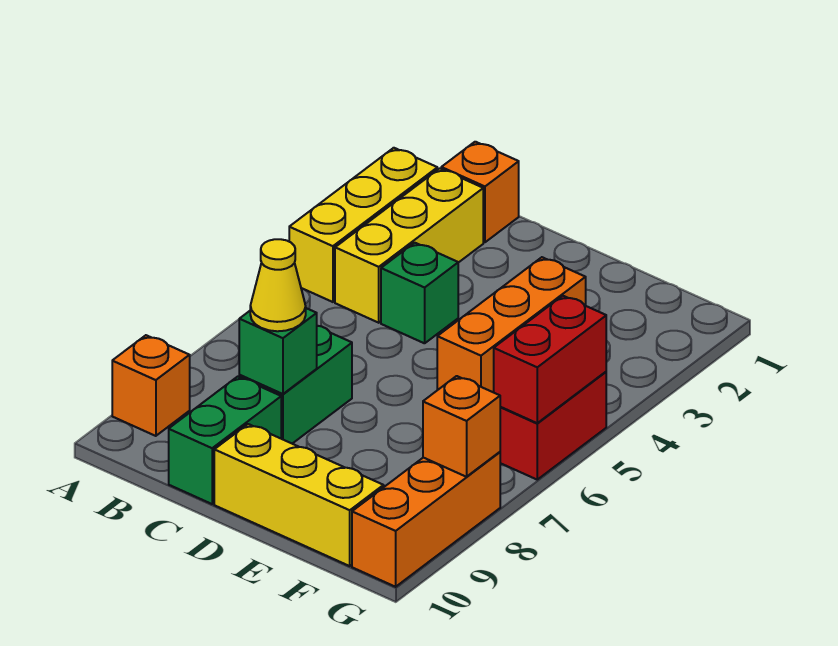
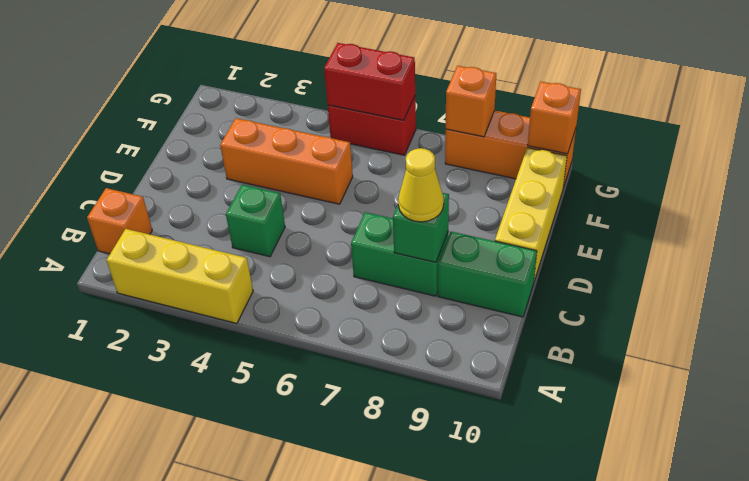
orange brick A9 level 1 -> orange brick G10 level 2
yellow brick B2:B4 level 1 -> none

